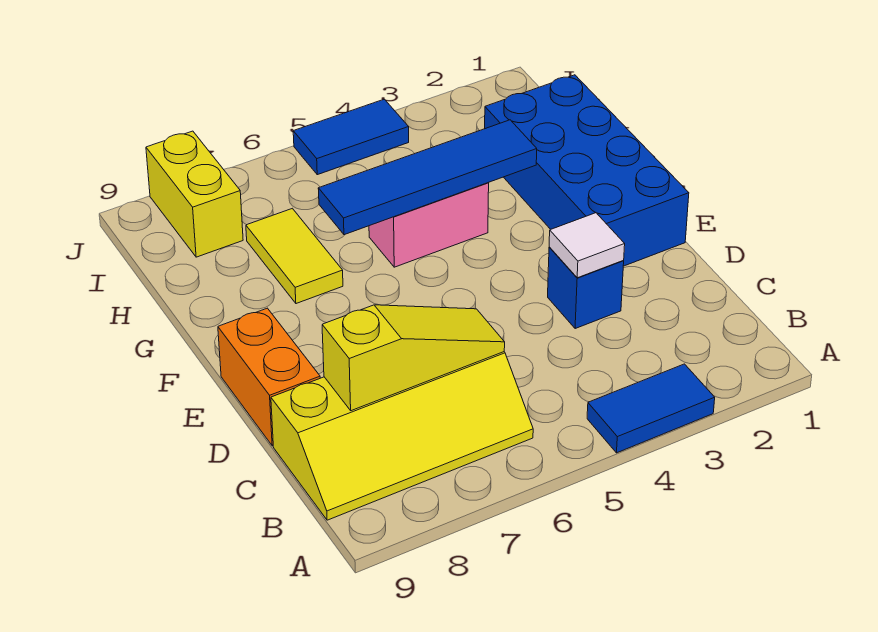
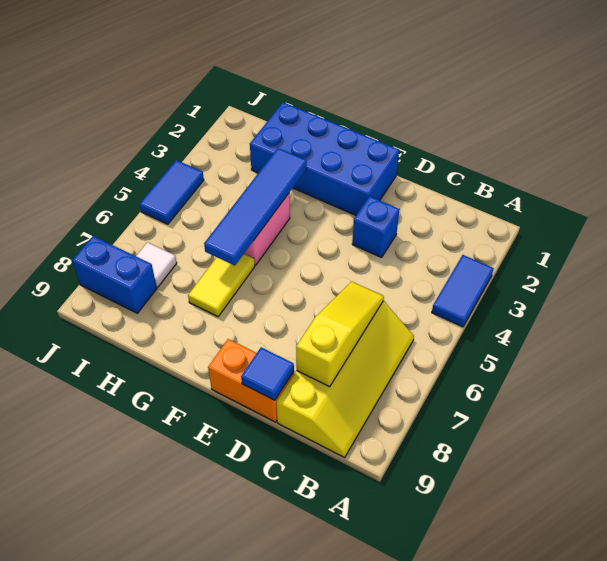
white tile D3 level 2 -> white tile I7 level 1
none -> blue tile D9 level 2
yellow tile G7:H7 level 1 -> yellow tile G6:G7 level 1
yellow brick I8:J8 level 1 -> blue brick I8:J8 level 1

